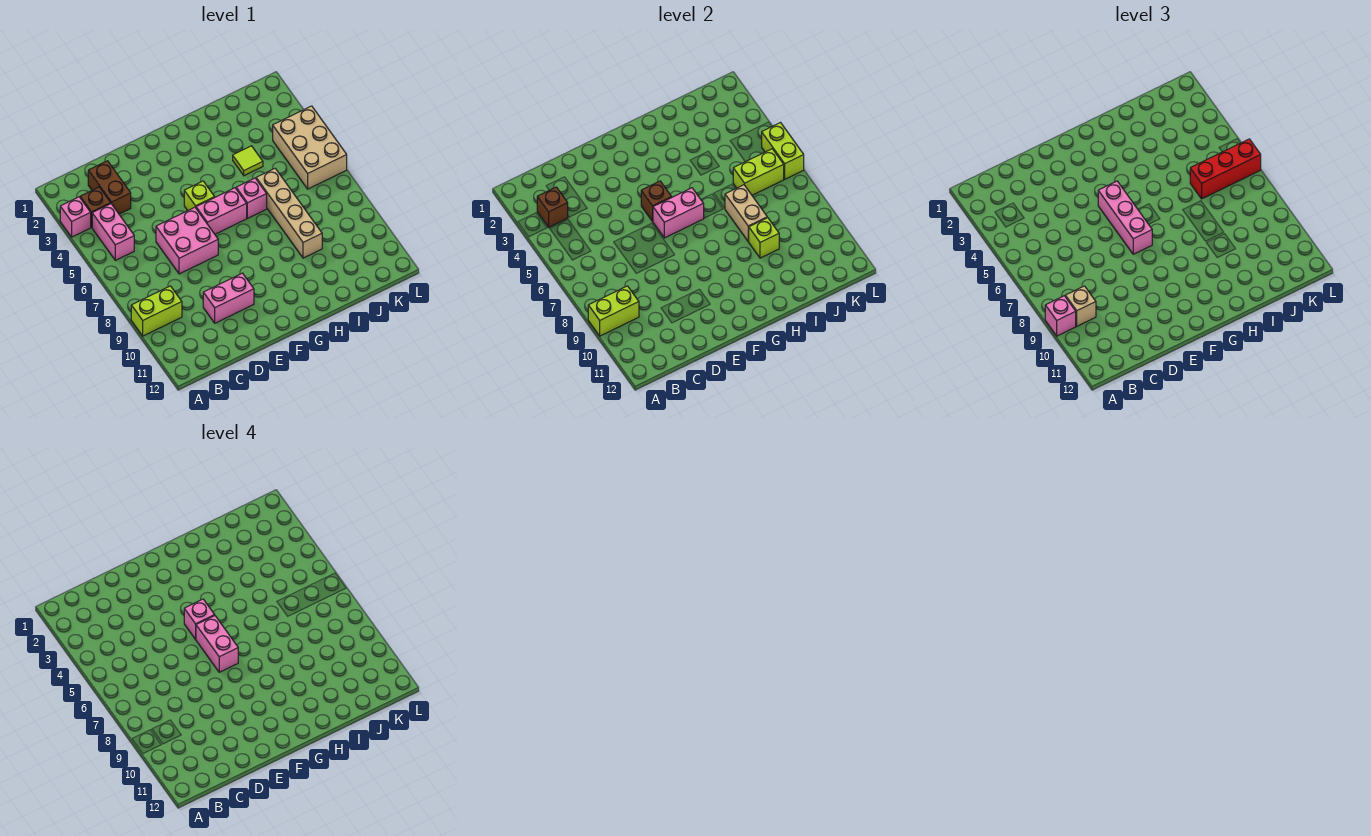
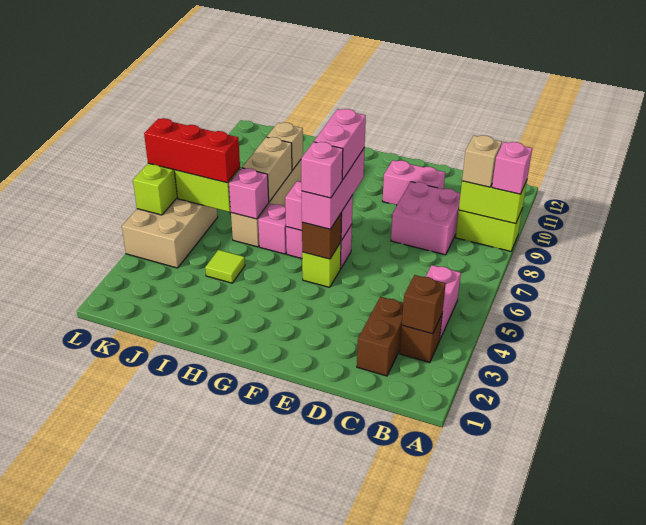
pink brick A3 level 1 -> pink brick I6 level 2
pink brick D6:E7 level 1 -> pink brick C8:D9 level 1
lime brick I9 level 2 -> tan brick I9 level 2

